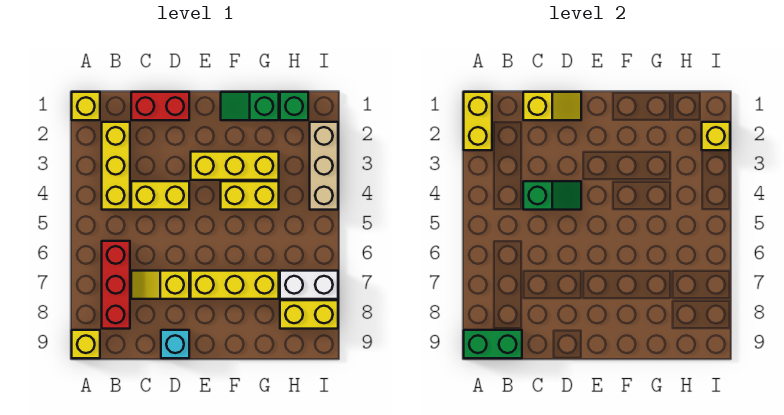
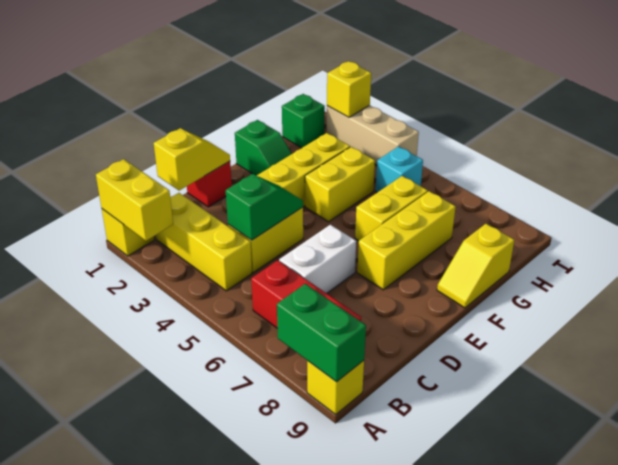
green brick A9:B9 level 2 -> green brick A8:A9 level 2
red brick C1:D1 level 1 -> red brick D1 level 1
yellow slope C7:D7 level 1 top D -> yellow slope F9:G9 level 1 top G
cyan brick D9 level 1 -> cyan brick H5 level 1
green slope F1:G1 level 1 top G -> green slope F1:F2 level 1 top 1
white brick H7:I7 level 1 -> white brick C6:D6 level 1
yellow brick H8:I8 level 1 -> yellow brick F6:G6 level 1

